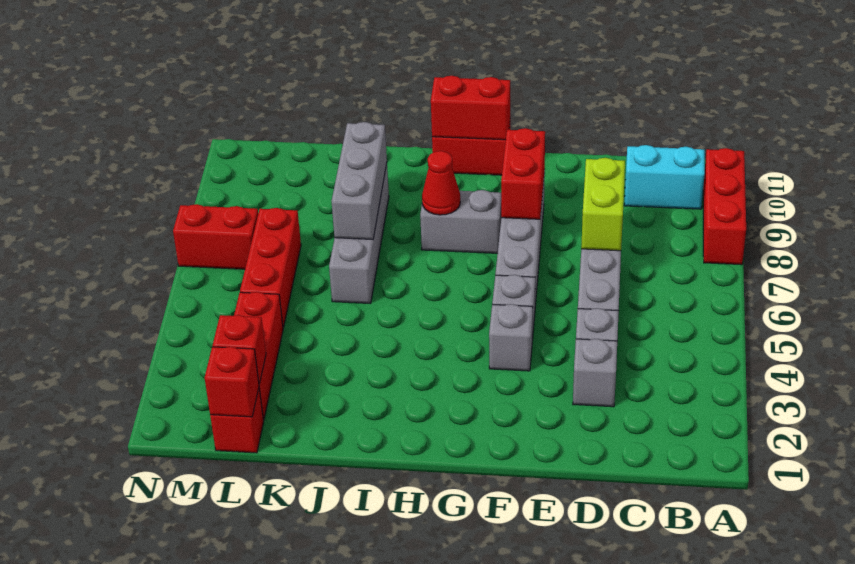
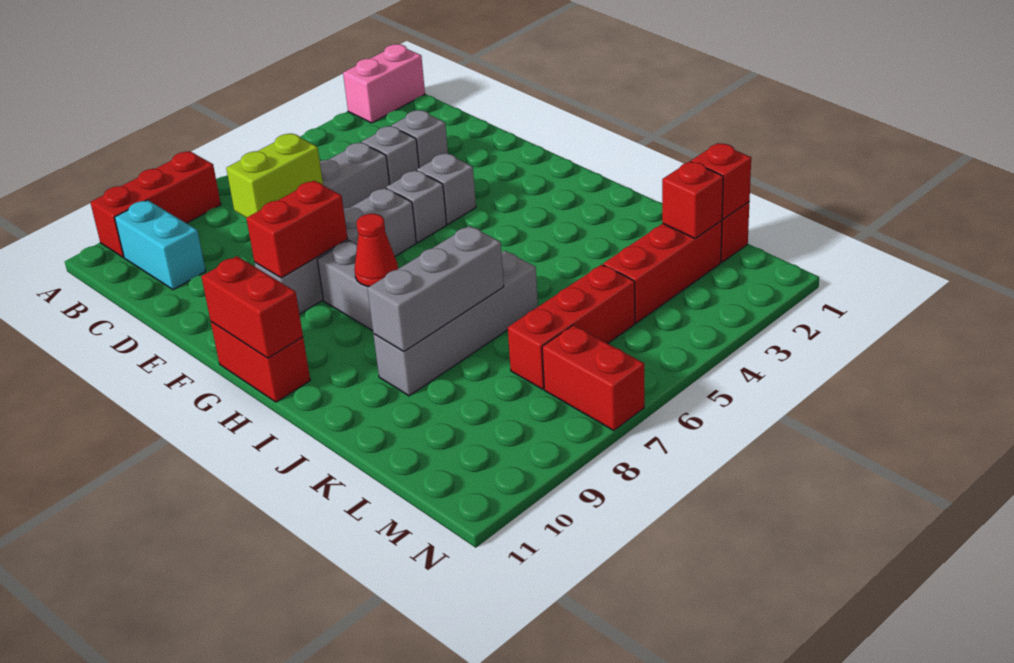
none -> pink brick A1:A2 level 1

